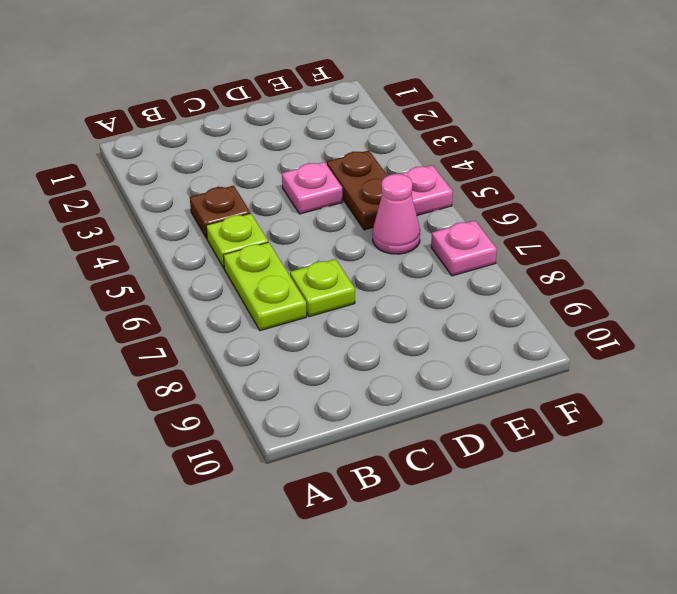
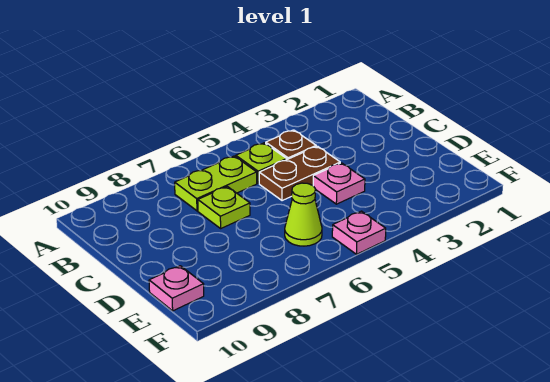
brown plate E4:E5 level 1 -> brown plate C4:C5 level 1
pink cone E6 level 1 -> lime cone E6 level 1
pink plate F7 level 1 -> pink plate E10 level 1

